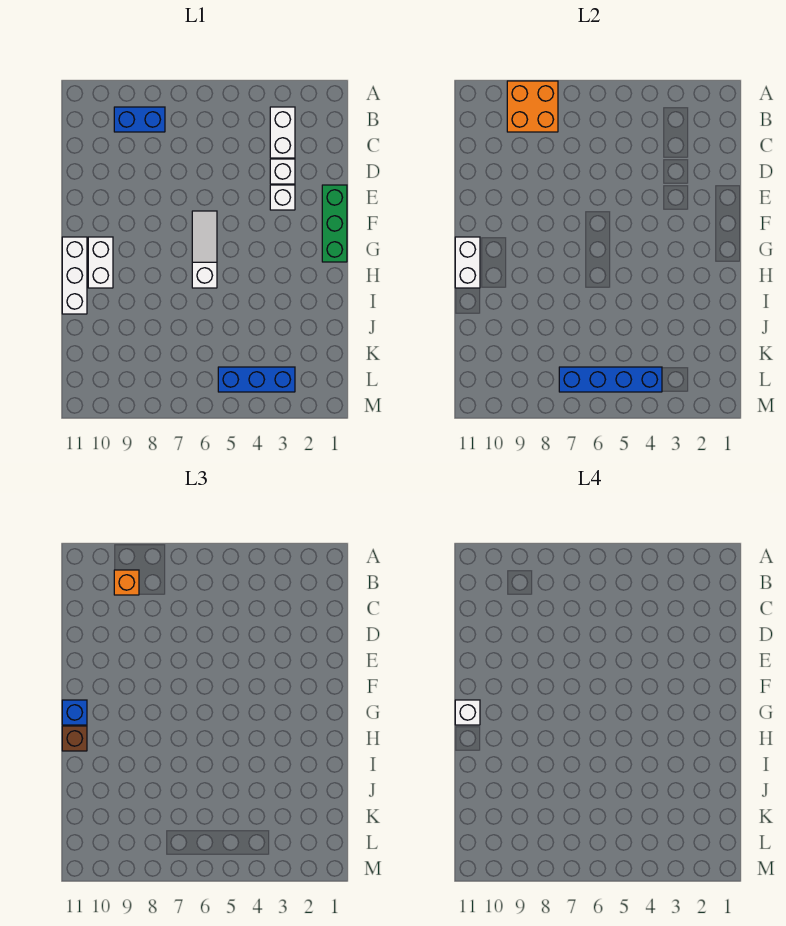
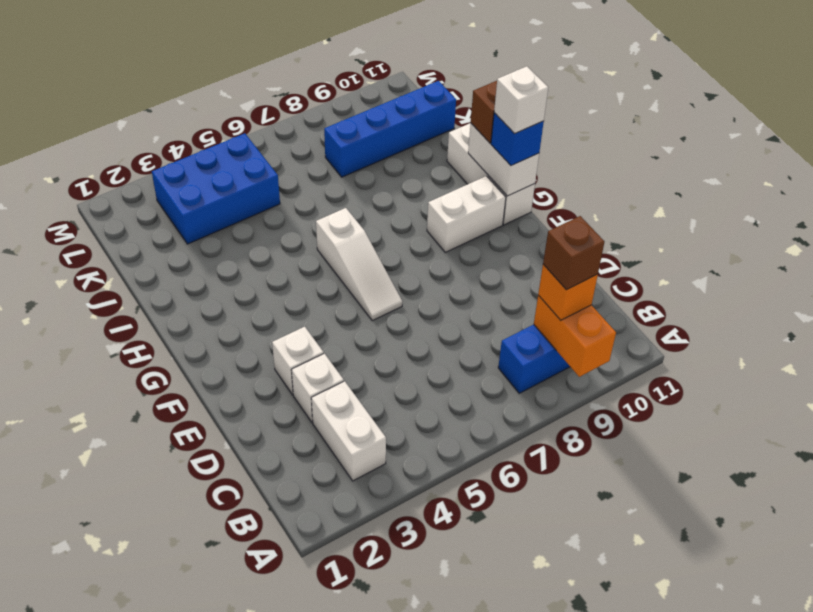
orange brick A8:B9 level 2 -> orange brick A9:B9 level 2
none -> brown brick B9 level 4
green brick E1:G1 level 1 -> none
white brick G10:H10 level 1 -> white brick G9:G10 level 1
blue brick L3:L5 level 1 -> blue brick K3:L5 level 1
blue brick L4:L7 level 2 -> blue brick K8:K11 level 1

